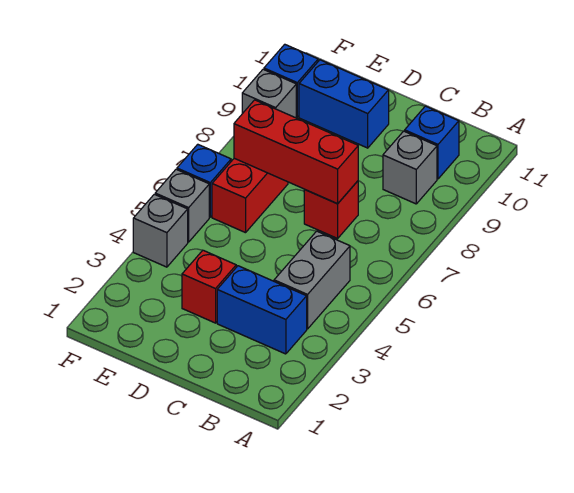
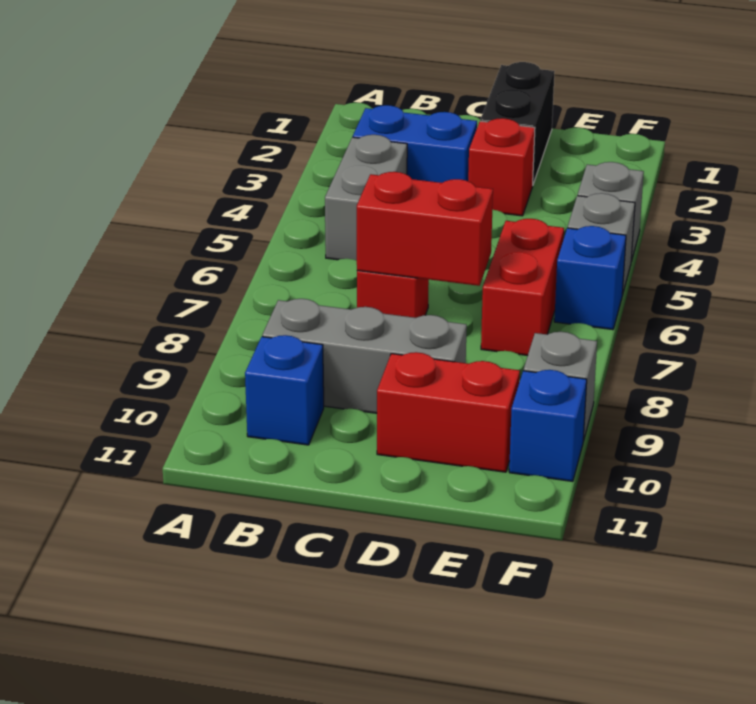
grey brick B9 level 1 -> grey brick B9:D9 level 1
red brick C7:E7 level 2 -> red brick C7:D7 level 2
none -> black brick D1:D2 level 1
blue brick D10:E10 level 1 -> red brick D10:E10 level 1

